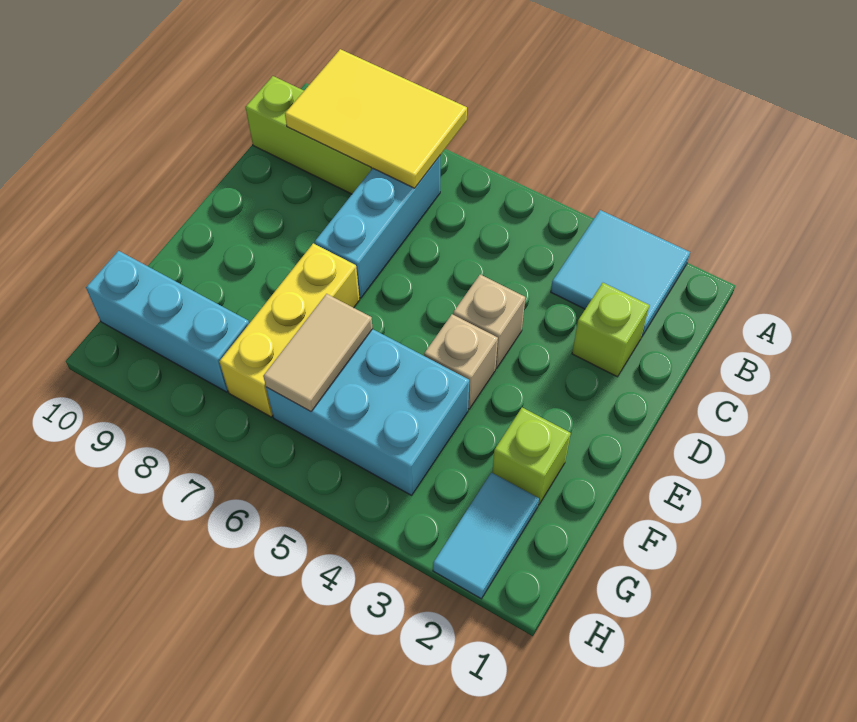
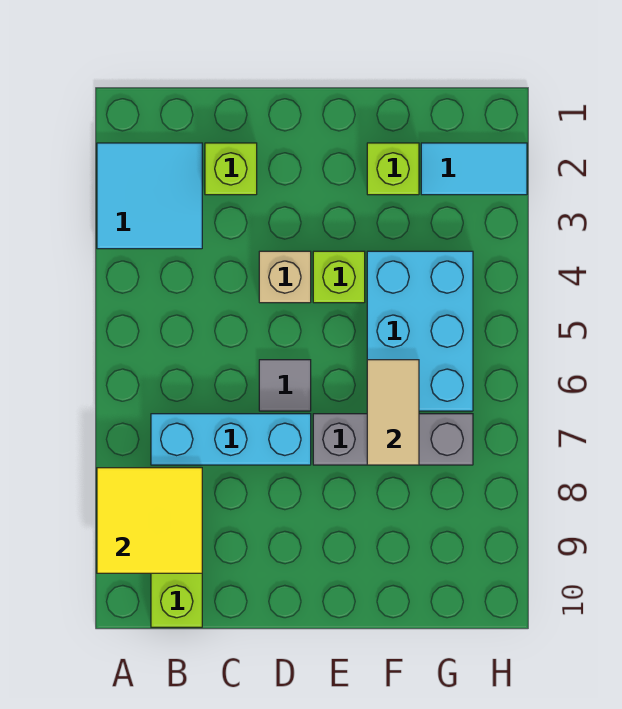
yellow tile A7:B9 level 2 -> yellow tile A8:B9 level 2
none -> grey tile D6 level 1
tan brick E4 level 1 -> lime brick E4 level 1
yellow brick E7:G7 level 1 -> grey brick E7:G7 level 1
tan tile F6:G6 level 2 -> tan tile F6:F7 level 2
cyan brick G8:G10 level 1 -> none

